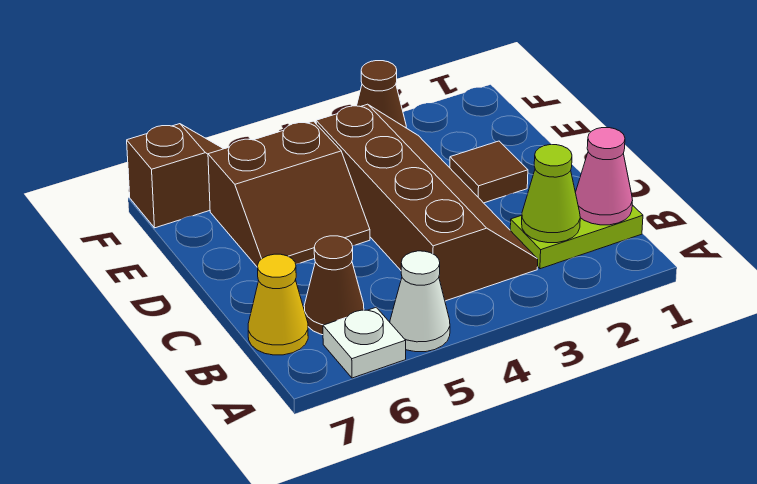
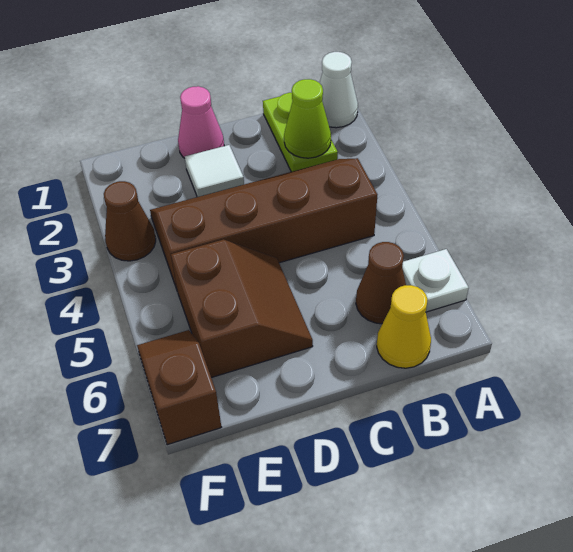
white cone A5 level 1 -> white cone A1 level 1
pink cone B1 level 2 -> pink cone D1 level 1
brown tile D2 level 1 -> white tile D2 level 1

